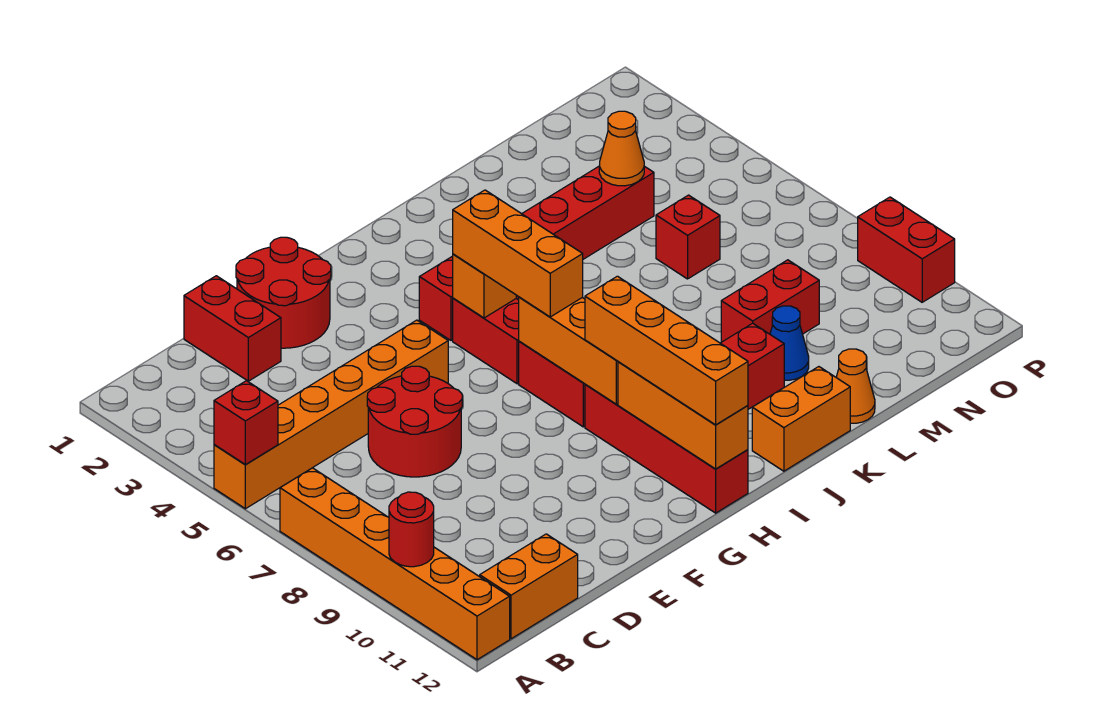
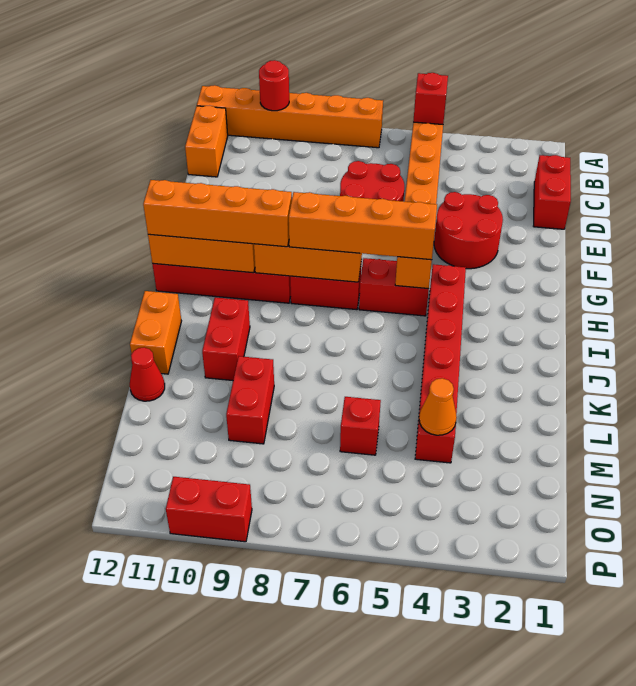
red brick D1:D2 level 1 -> red brick C1:D1 level 1
red round brick E1:F2 level 1 -> red round brick E3:F4 level 1
orange brick H5:H7 level 3 -> orange brick H5:H8 level 3
blue cone L10 level 1 -> none
orange cone L12 level 1 -> red cone L12 level 1

